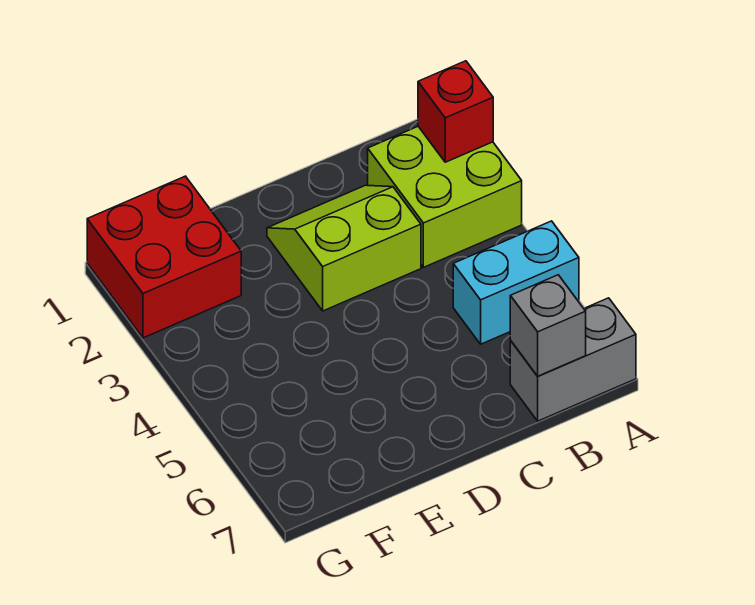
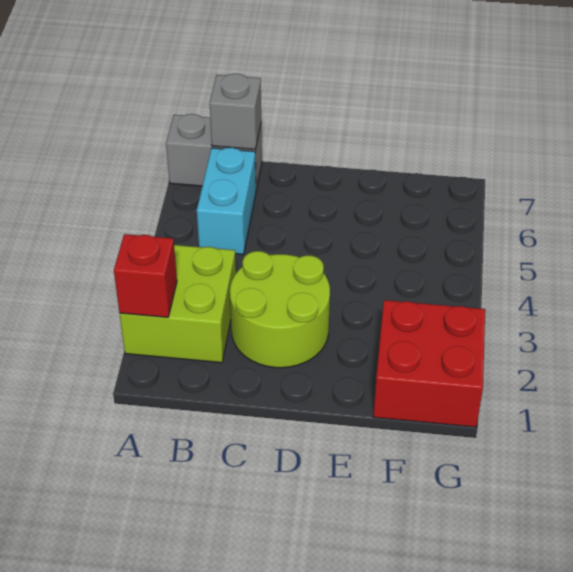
cyan brick A5:B5 level 1 -> cyan brick B5:B6 level 1
lime slope C2:D3 level 1 top 3 -> lime round brick C2:D3 level 1

